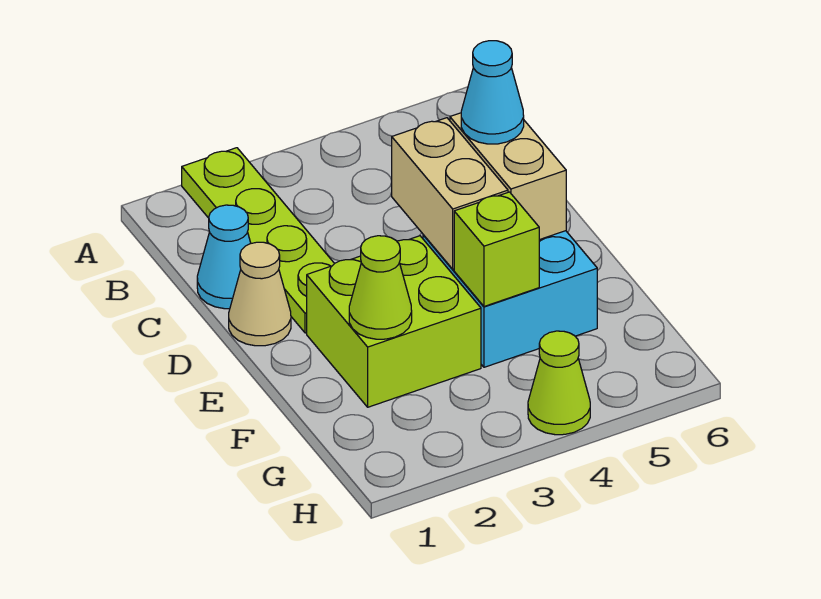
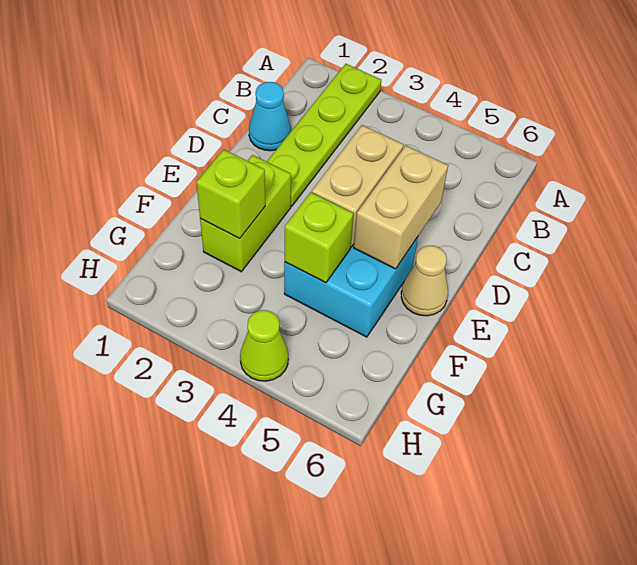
tan cone D1 level 1 -> tan cone E6 level 1
cyan cone D5 level 3 -> none
lime brick E2:F3 level 1 -> lime brick E2:F2 level 1
lime cone F2 level 2 -> lime brick F2 level 2

